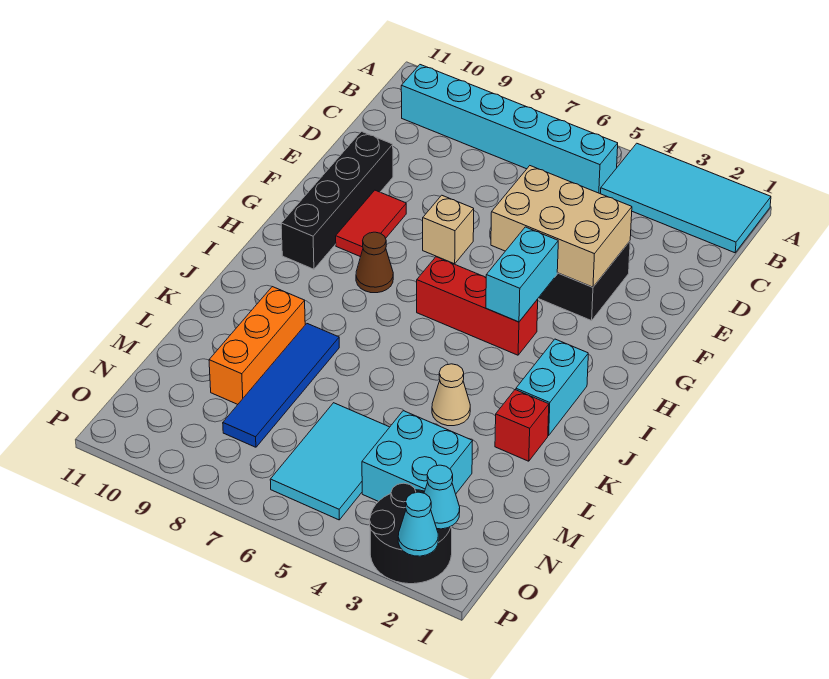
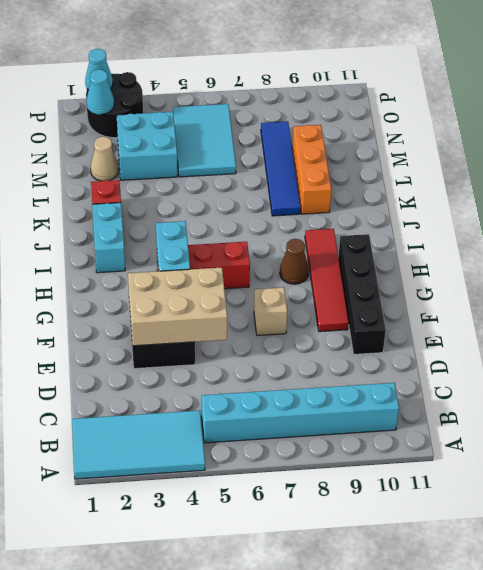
red tile F9:G9 level 1 -> red tile F9:I9 level 1
tan cone K4 level 1 -> tan cone M2 level 1

